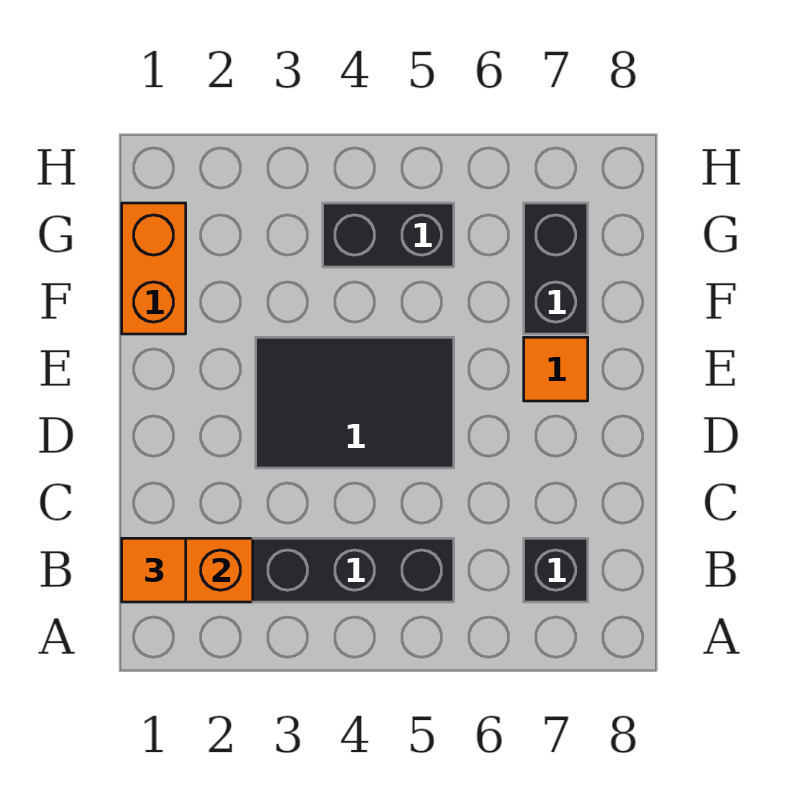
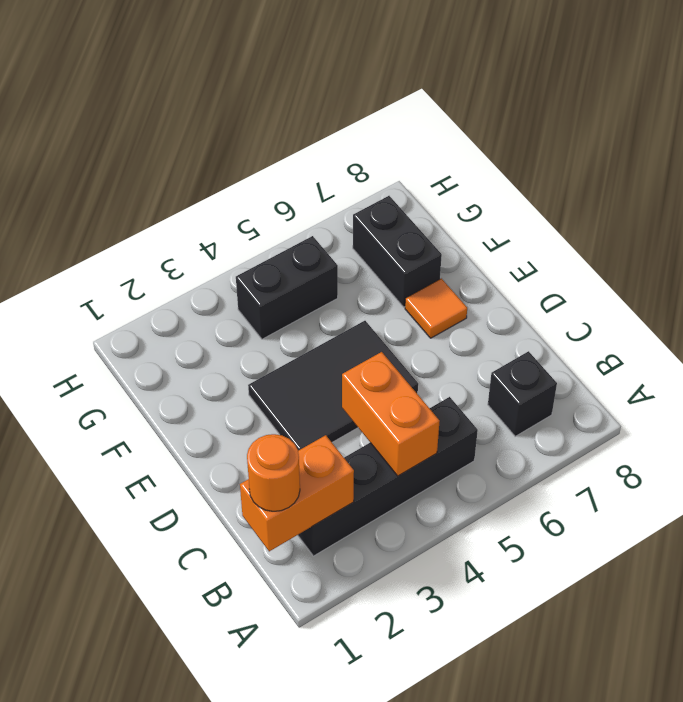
orange tile B1 level 3 -> orange round brick B1 level 3
orange brick F1:G1 level 1 -> orange brick B4:C4 level 2

